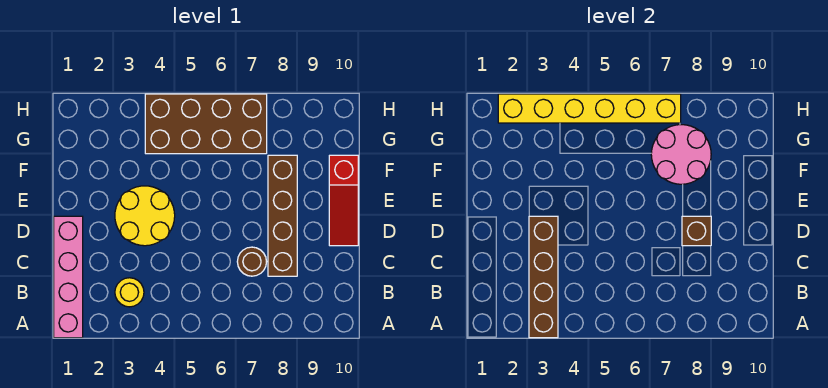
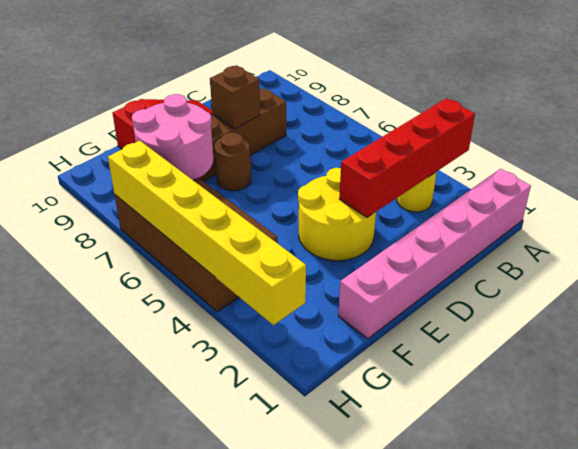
pink brick A1:D1 level 1 -> pink brick A1:F1 level 1
brown brick A3:D3 level 2 -> red brick A3:D3 level 2
brown round brick C7 level 1 -> brown round brick E7 level 1

